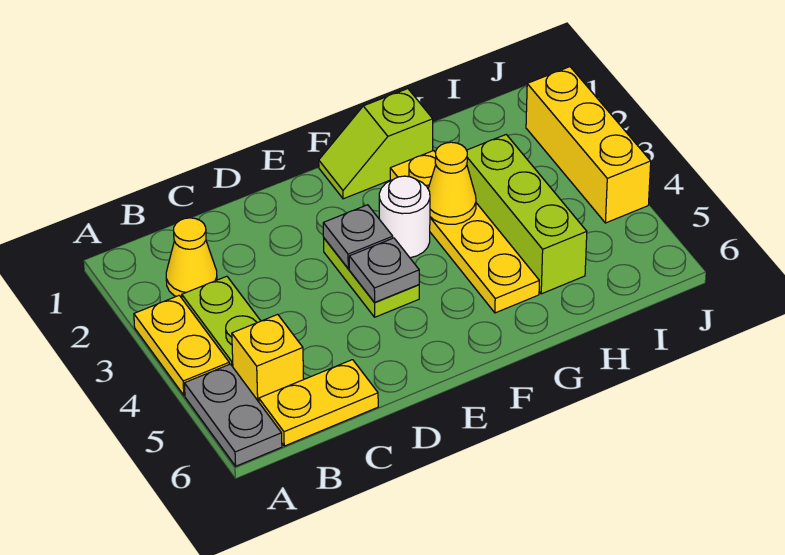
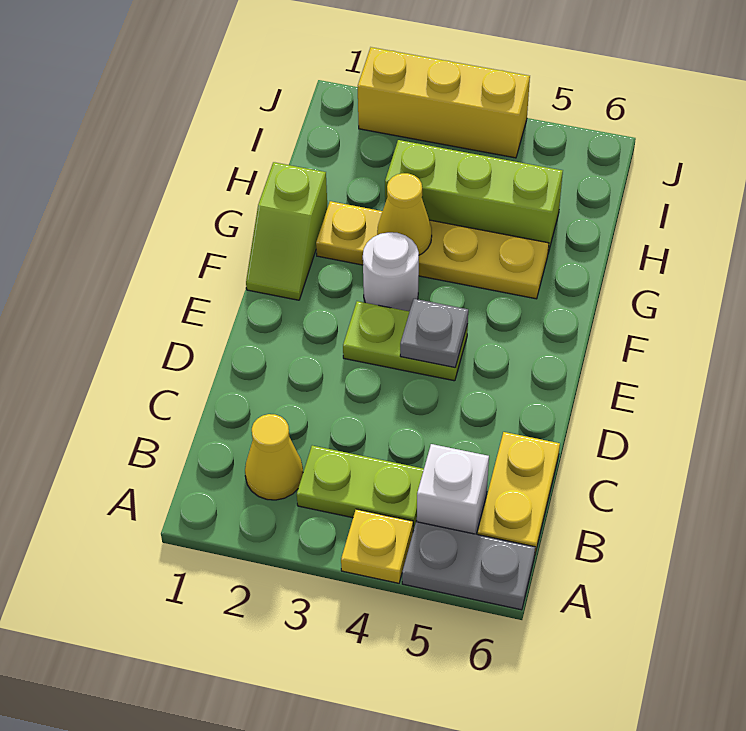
yellow plate A3:A4 level 1 -> yellow plate A4 level 1
yellow brick B5 level 1 -> white brick B5 level 1
grey plate E3 level 2 -> none

